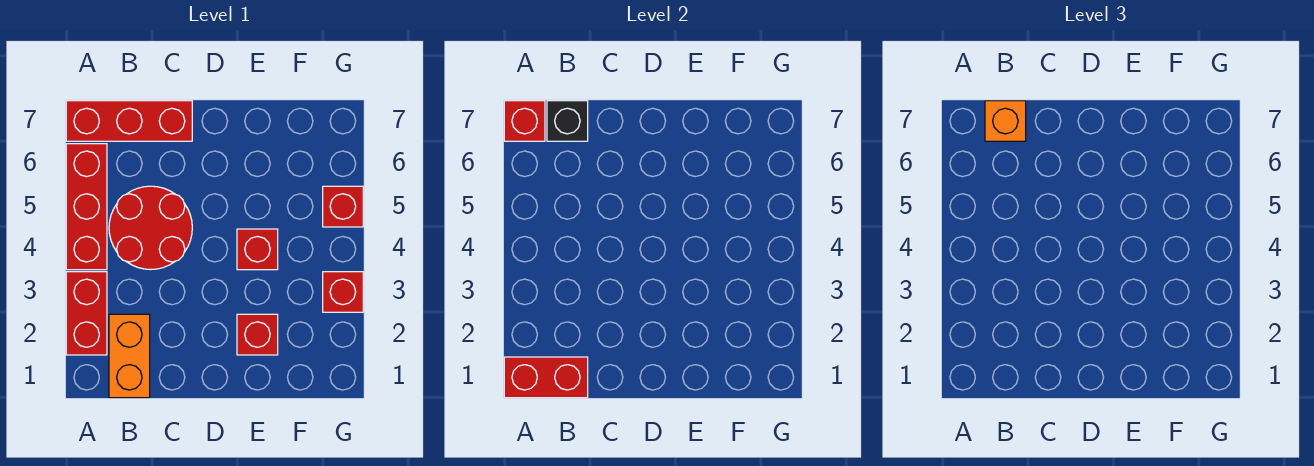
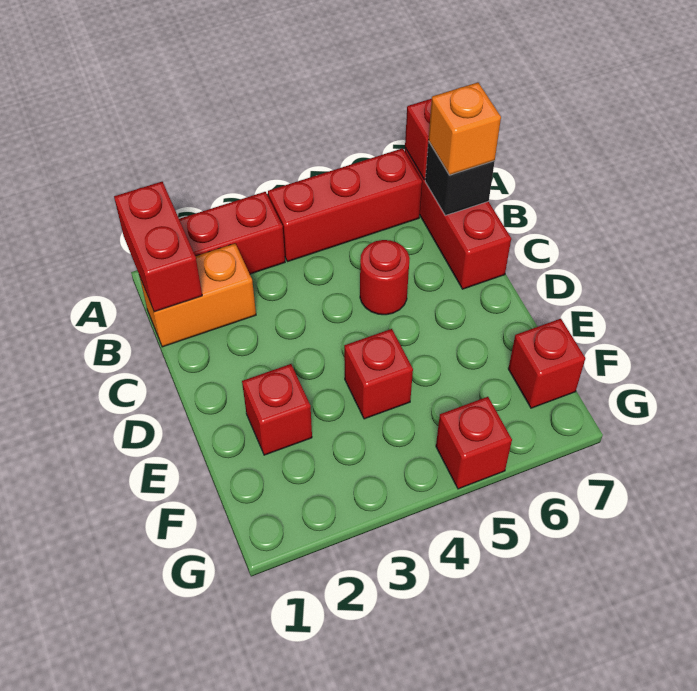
red round brick B4:C5 level 1 -> red round brick C5 level 1
red brick G3 level 1 -> red brick F7 level 1

